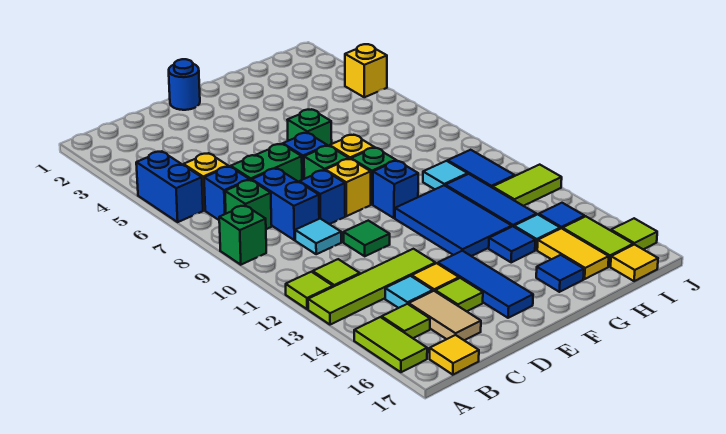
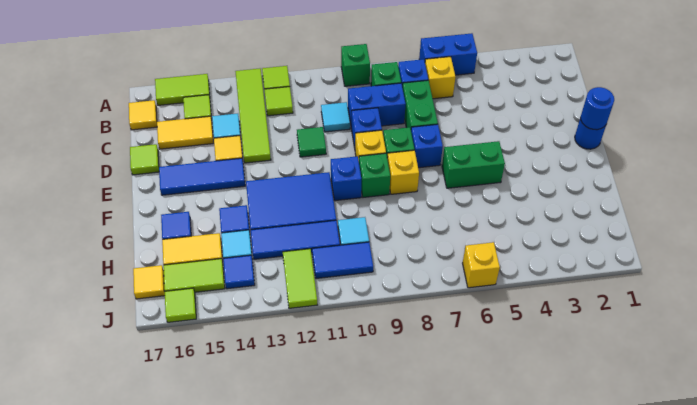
tan tile C15:C16 level 1 -> yellow tile C15:C16 level 1
lime tile D15 level 1 -> lime tile D17 level 1
none -> blue round brick E1 level 2
green brick F6 level 1 -> green brick F5:F6 level 1
yellow brick J4 level 1 -> yellow brick J6 level 1

